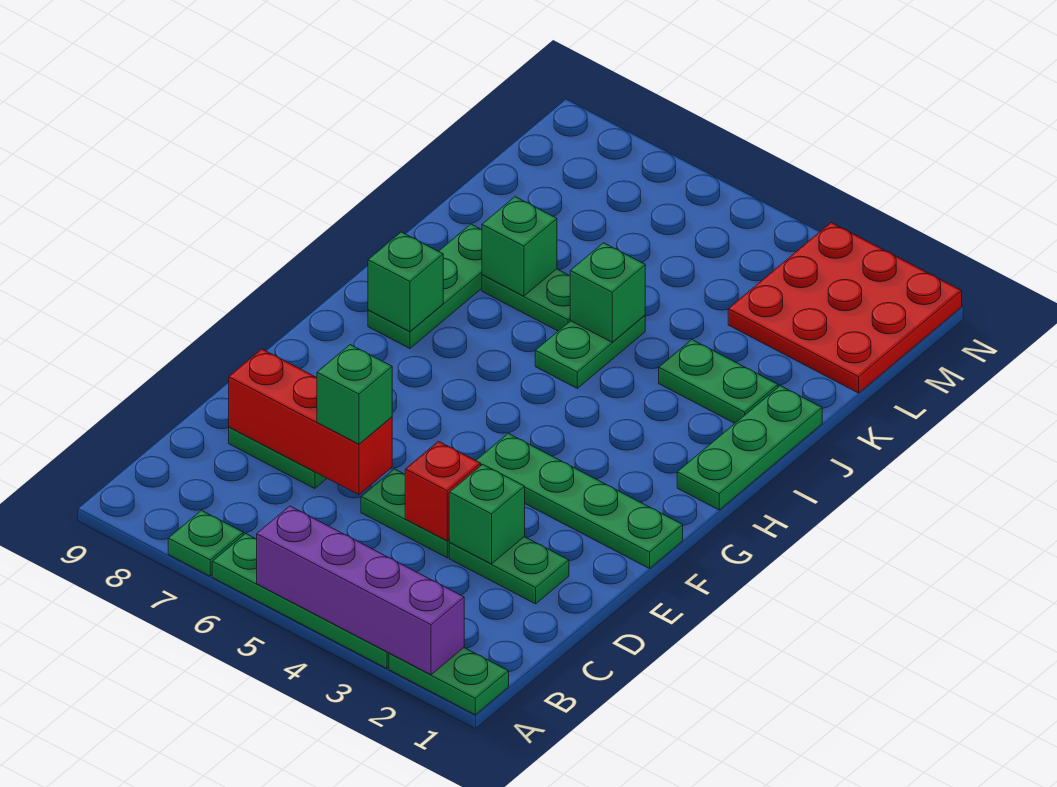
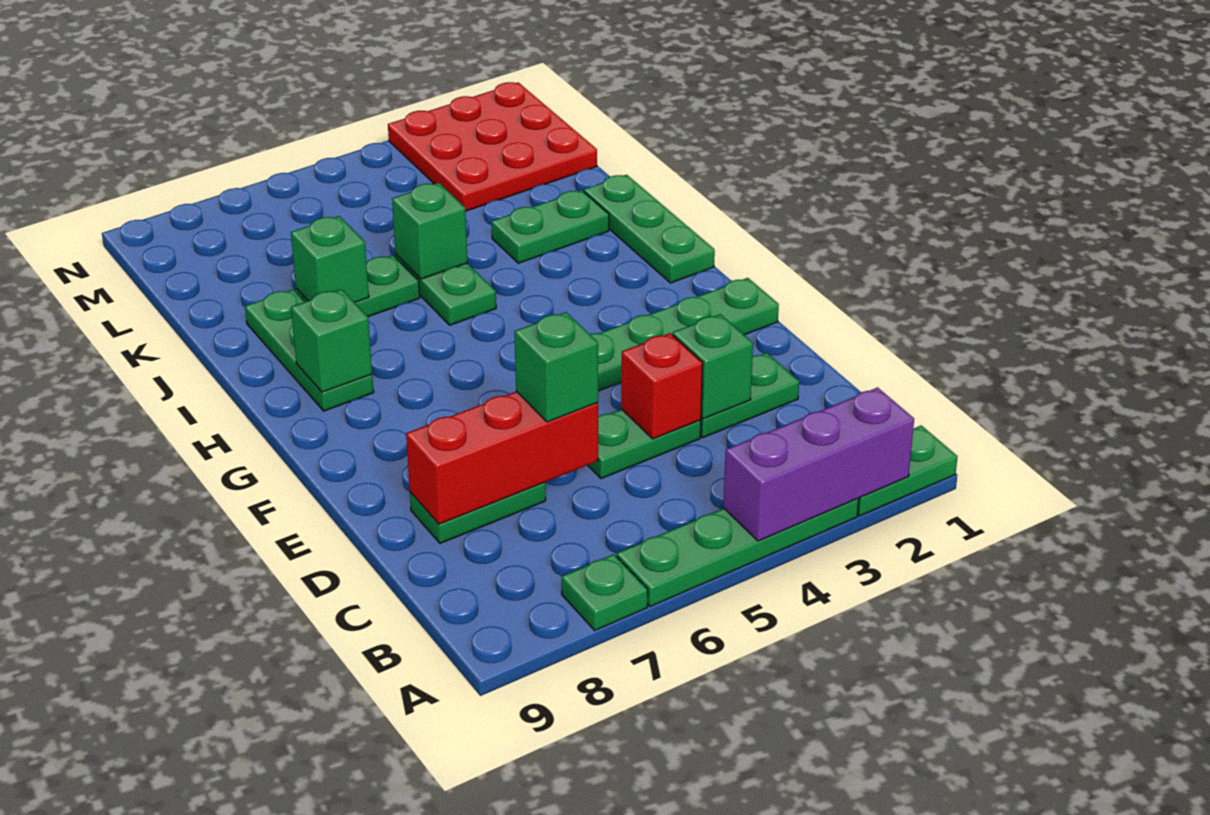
purple brick A2:A5 level 2 -> purple brick A2:A4 level 2

